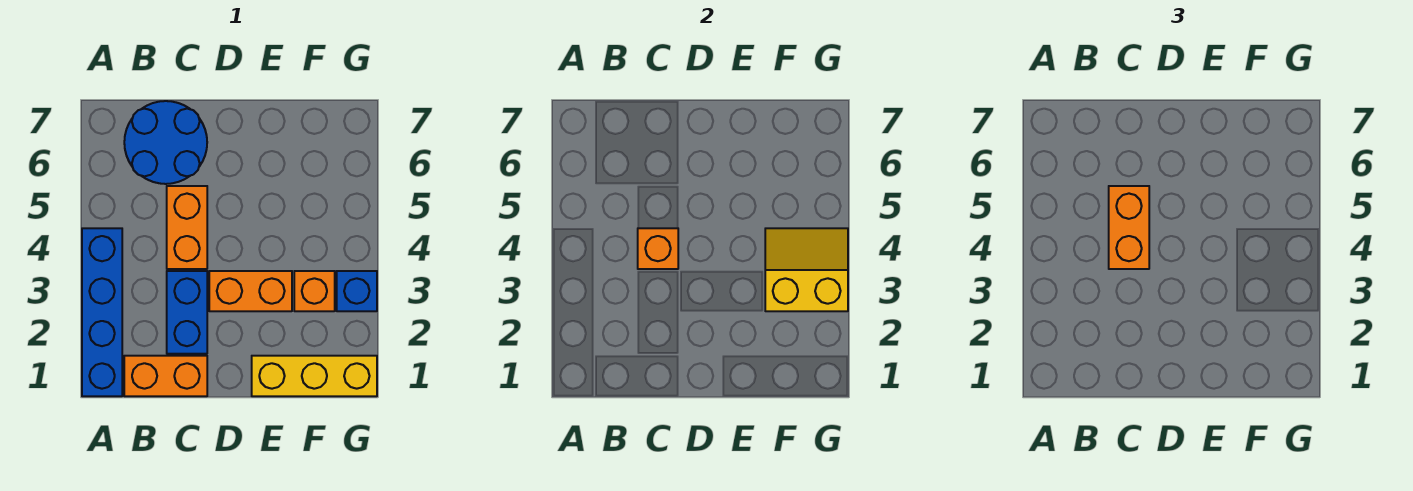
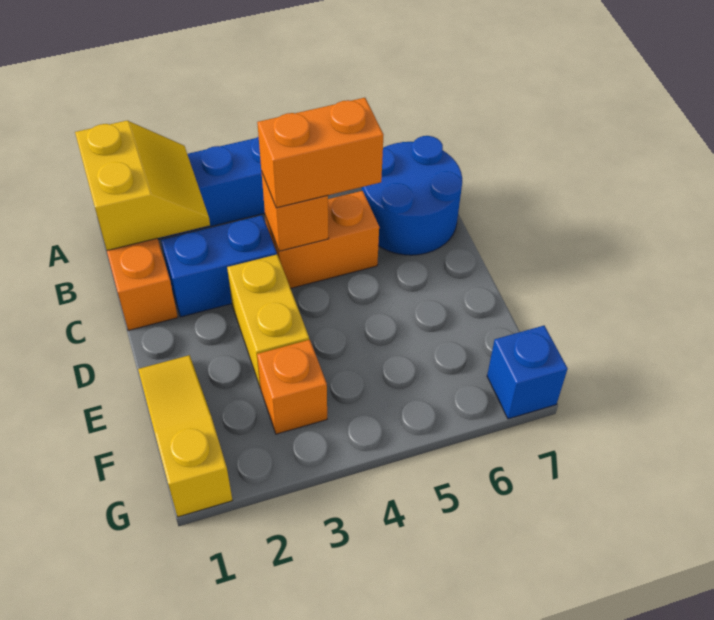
orange brick D3:E3 level 1 -> yellow brick D3:E3 level 1
yellow brick E1:G1 level 1 -> yellow slope E1:G1 level 1 top G
yellow slope F3:G4 level 2 top 3 -> yellow slope A1:B2 level 2 top 1
blue brick G3 level 1 -> blue brick G7 level 1

